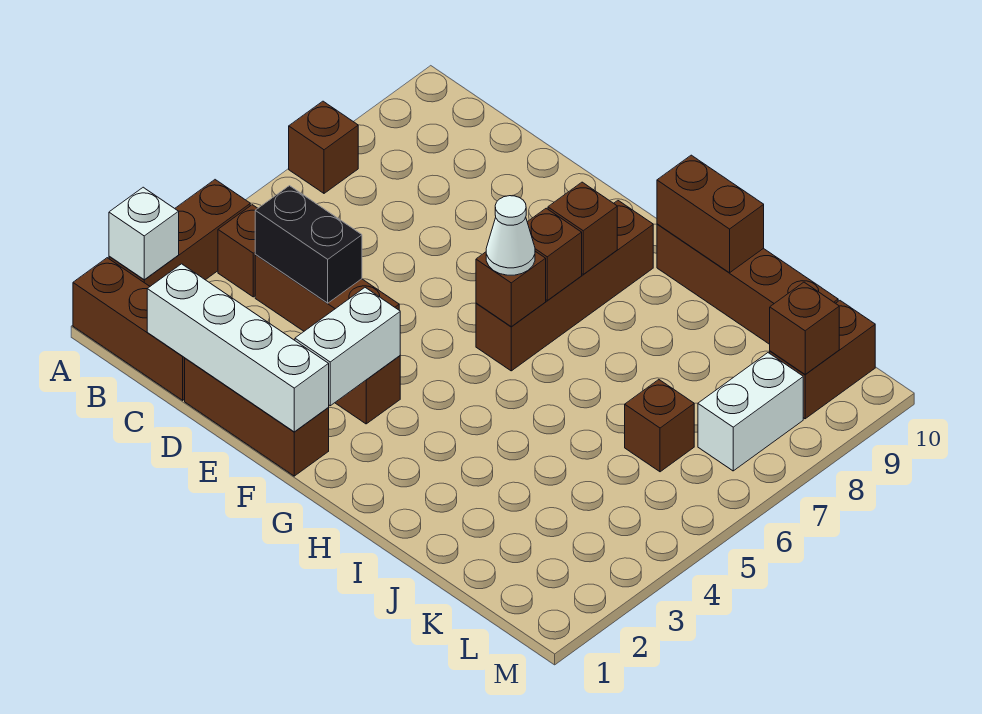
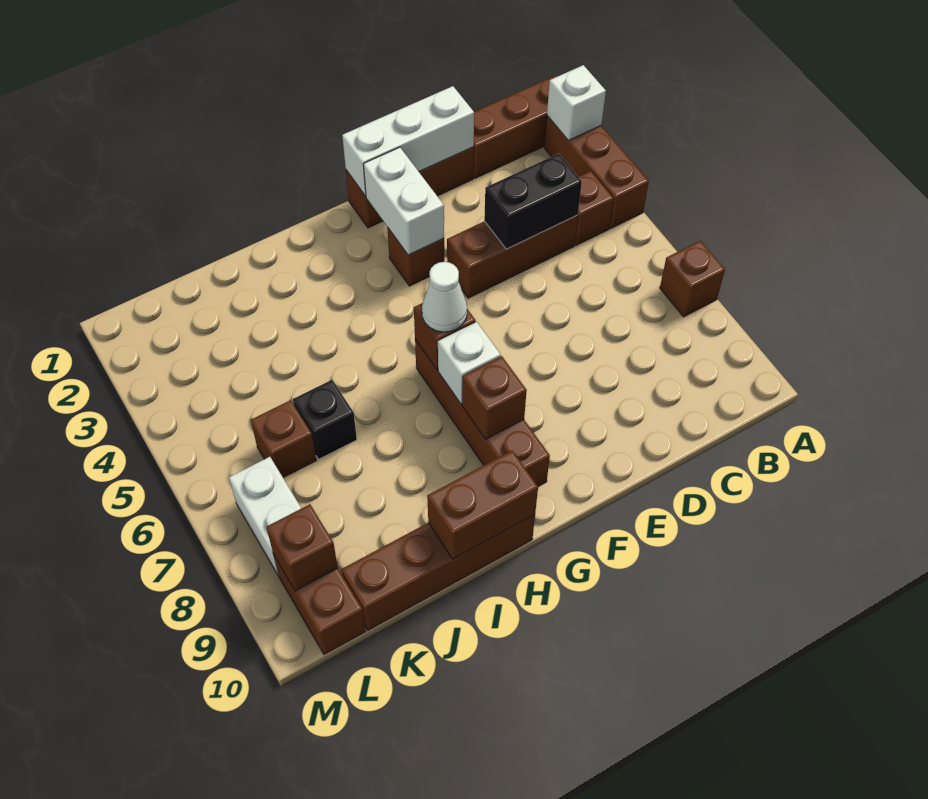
white brick C1:F1 level 2 -> white brick D1:F1 level 2
brown brick G7 level 2 -> white brick G7 level 2
none -> black brick J6 level 1

